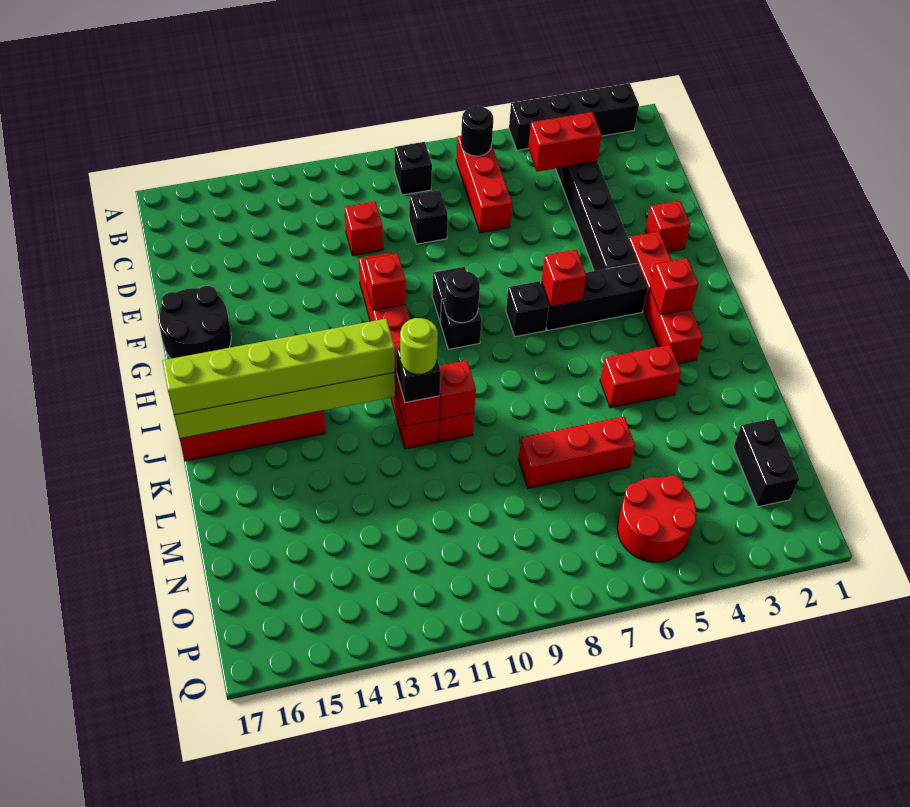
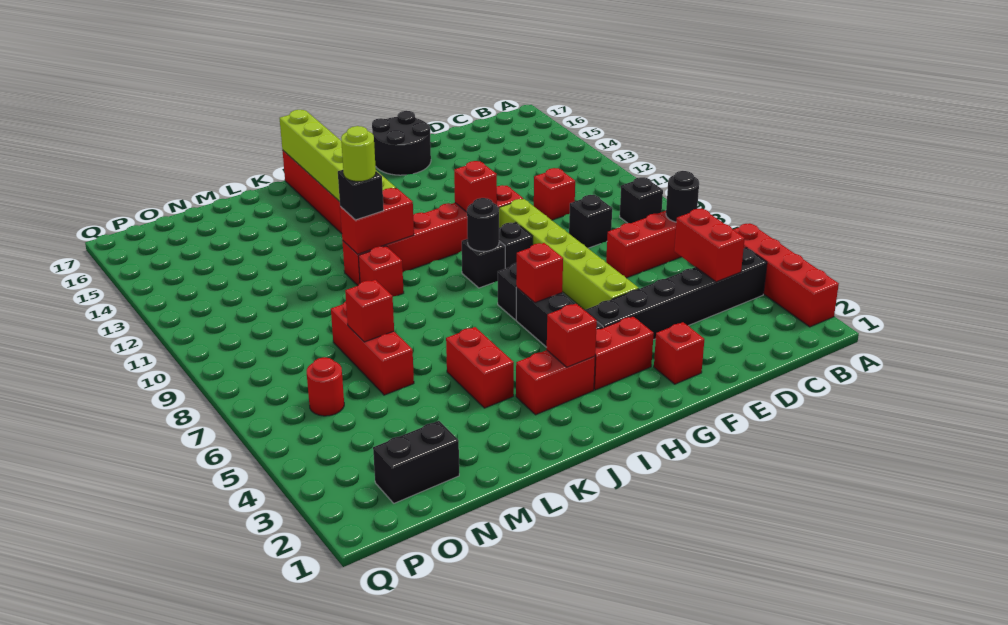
black brick A2:A5 level 1 -> red brick A2:A5 level 1
lime brick J12:J17 level 3 -> lime brick F5:F10 level 1
red brick K10 level 2 -> red brick M7 level 2
red round brick O5:P6 level 1 -> red round brick O6 level 1

